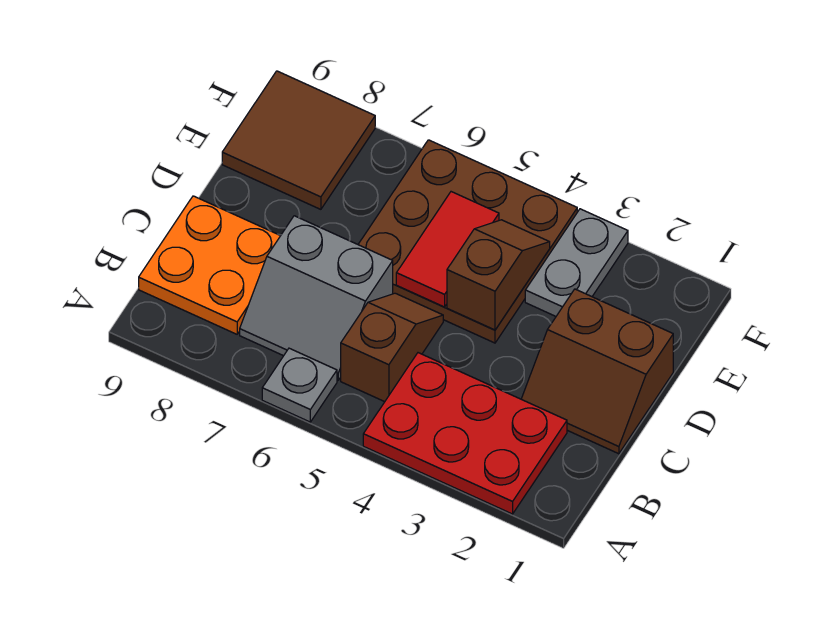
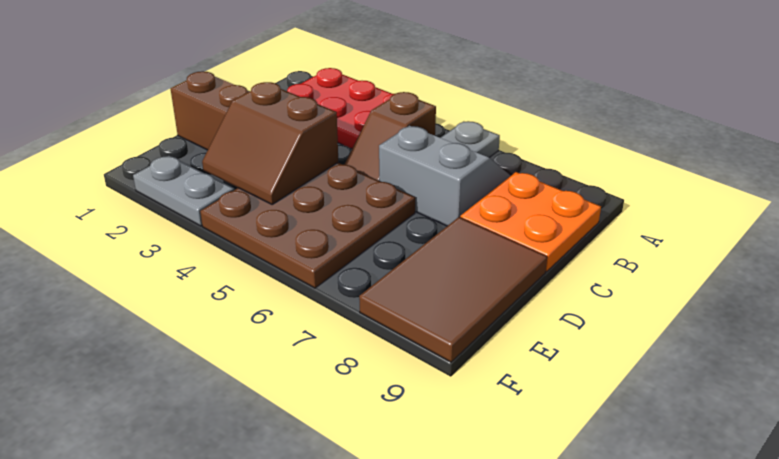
brown slope D4:E4 level 2 top D -> brown slope D3:E4 level 2 top D
red tile D5:E5 level 2 -> none
grey plate E3:F3 level 1 -> grey plate F2:F3 level 1
brown tile E8:F9 level 1 -> brown tile D8:F9 level 1

